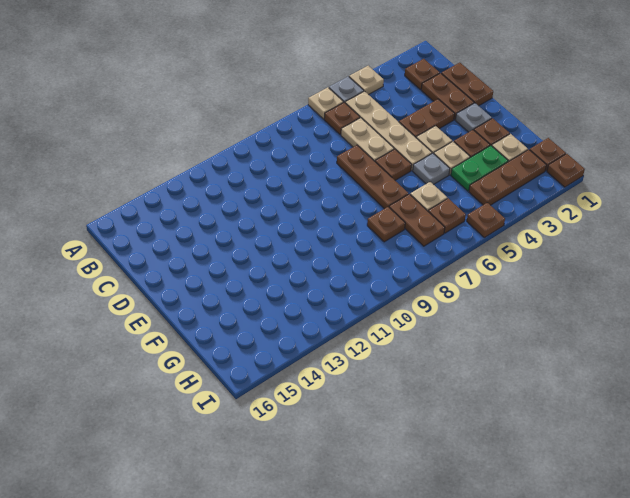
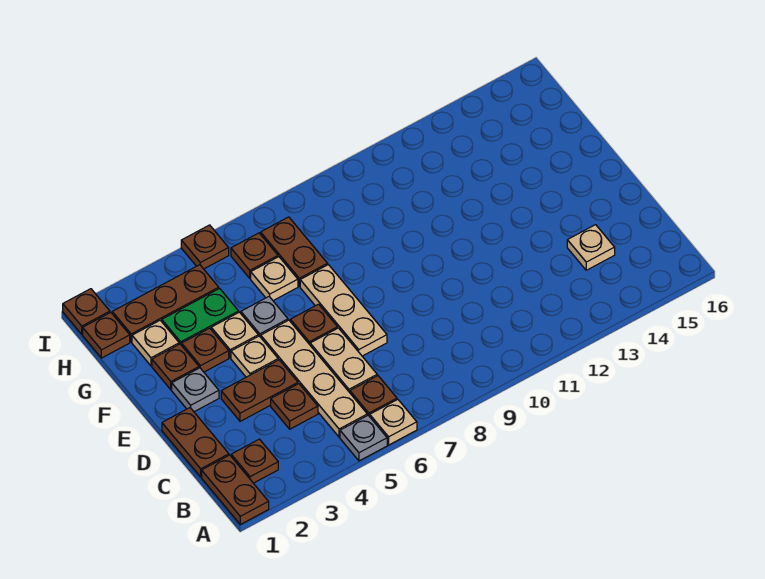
tan plate A4 level 1 -> tan plate C14 level 1
brown plate C2:D2 level 1 -> brown plate A1:B1 level 1
brown plate D7:F7 level 1 -> tan plate D7:F7 level 1
brown plate G8 level 1 -> brown plate C4 level 1

